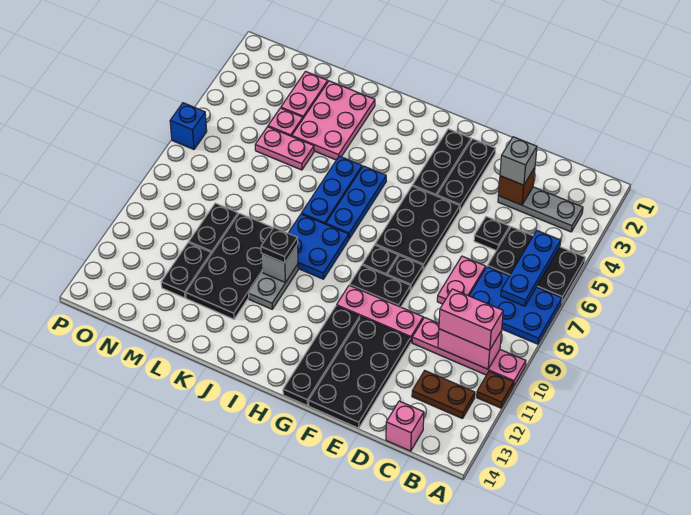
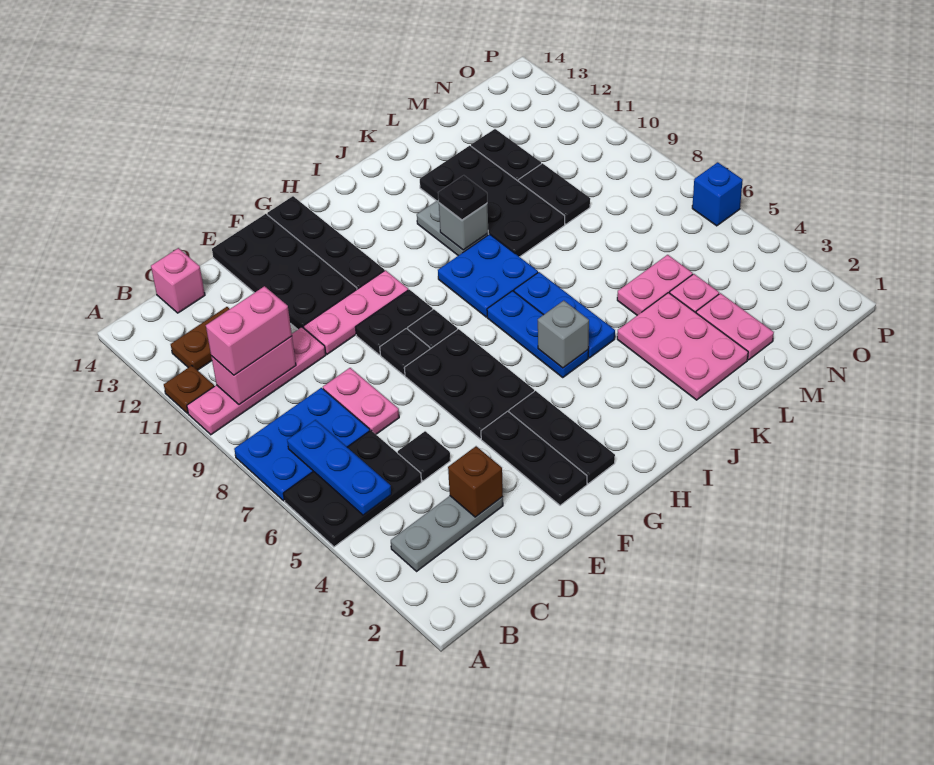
grey brick D3 level 3 -> grey brick I5 level 2

